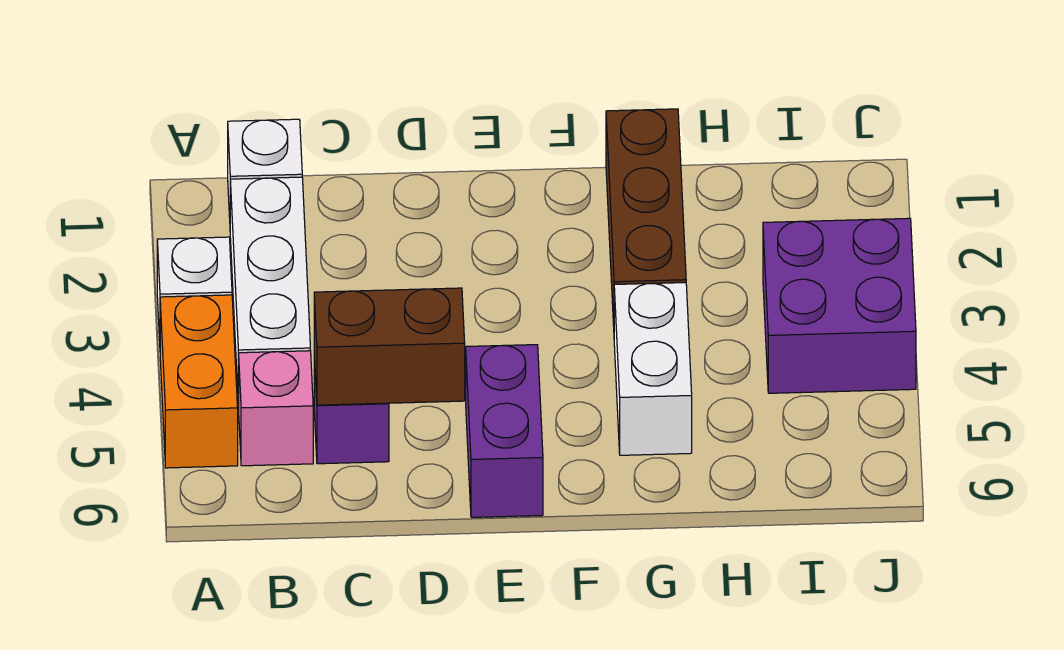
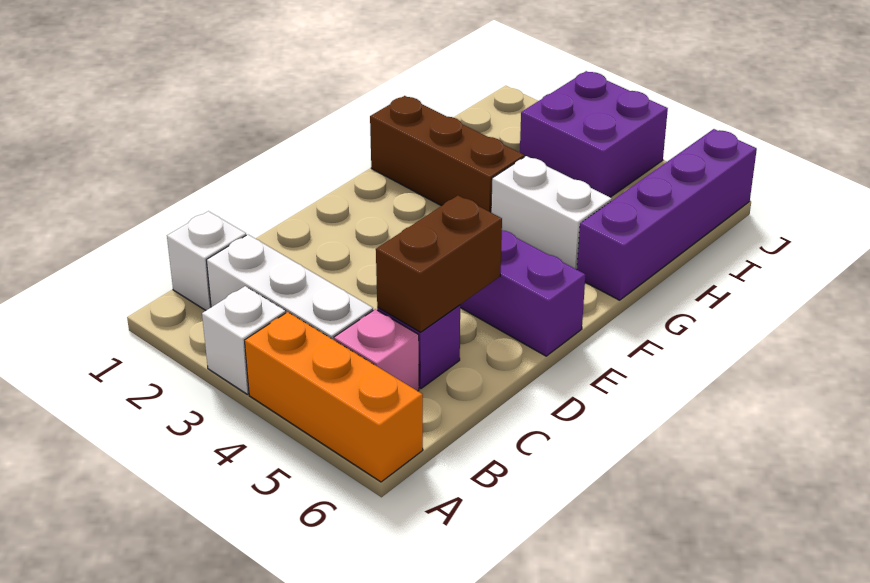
orange brick A4:A5 level 1 -> orange brick A4:A6 level 1
none -> purple brick G6:J6 level 1

